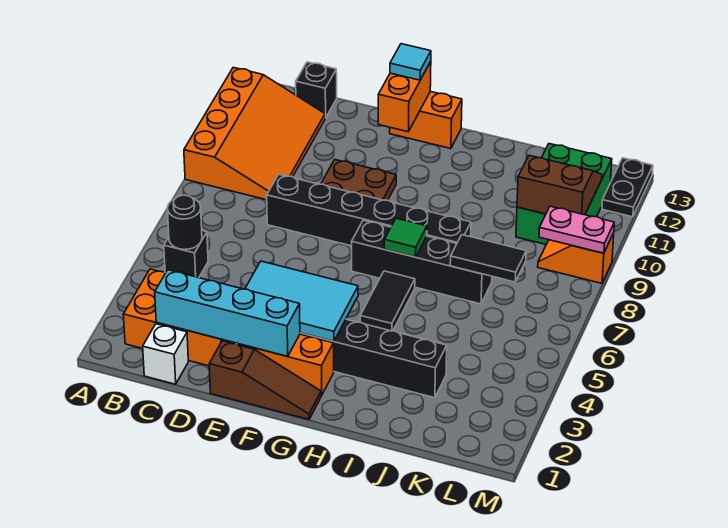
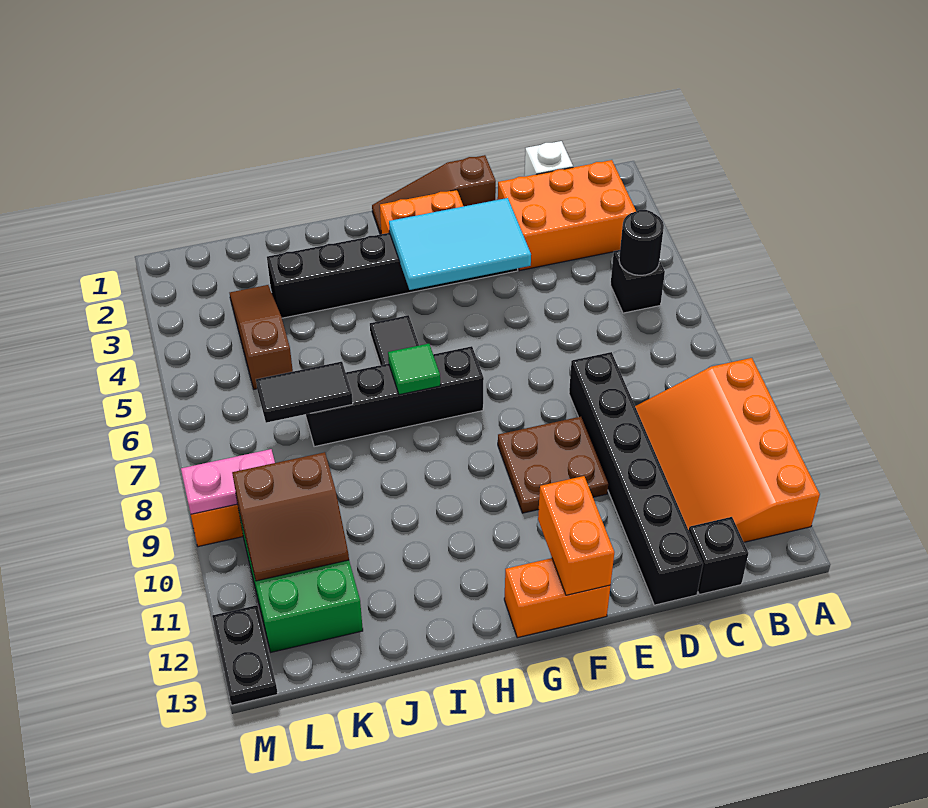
cyan brick C2:F2 level 2 -> none
black brick D8:I8 level 1 -> black brick D8:D13 level 1
cyan tile F13 level 3 -> none
none -> brown slope K3:K5 level 1 top 5

